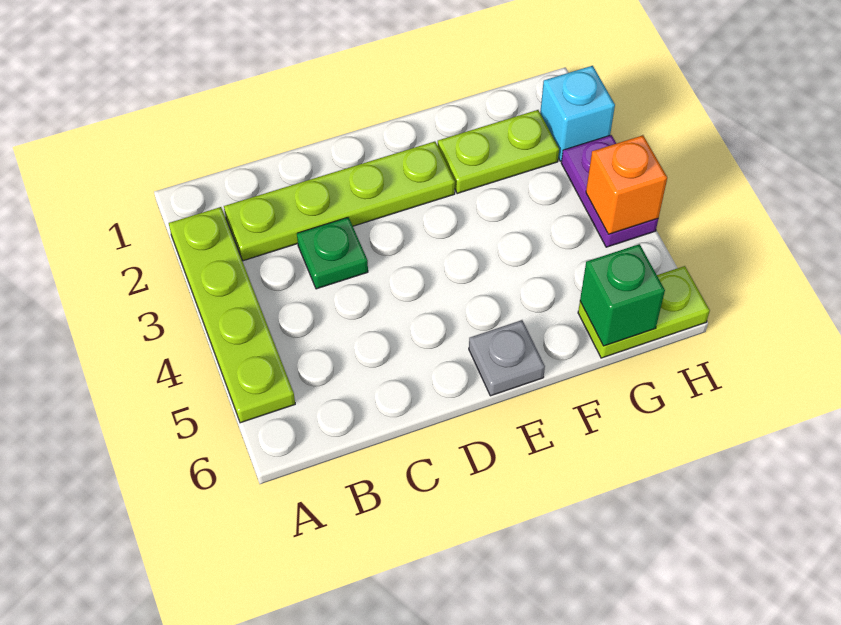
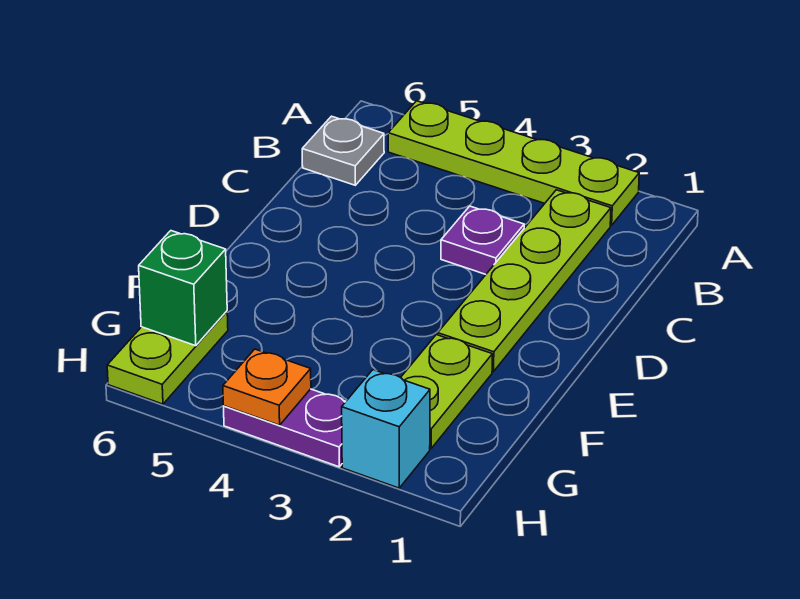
green plate C3 level 1 -> purple plate C3 level 1
grey plate E6 level 1 -> grey plate B6 level 1
orange brick H4 level 2 -> orange plate H4 level 2

